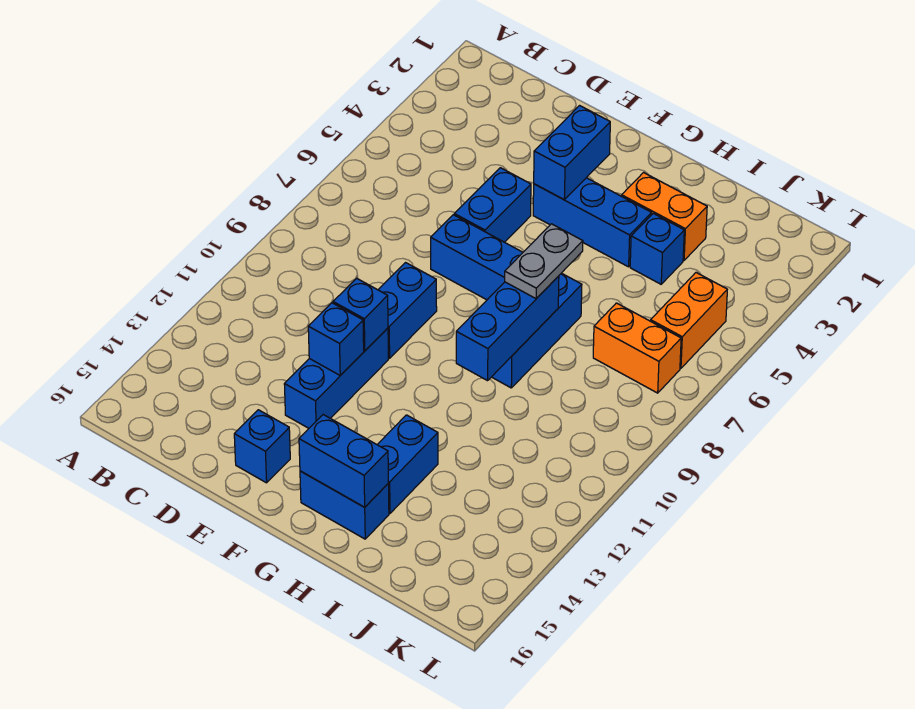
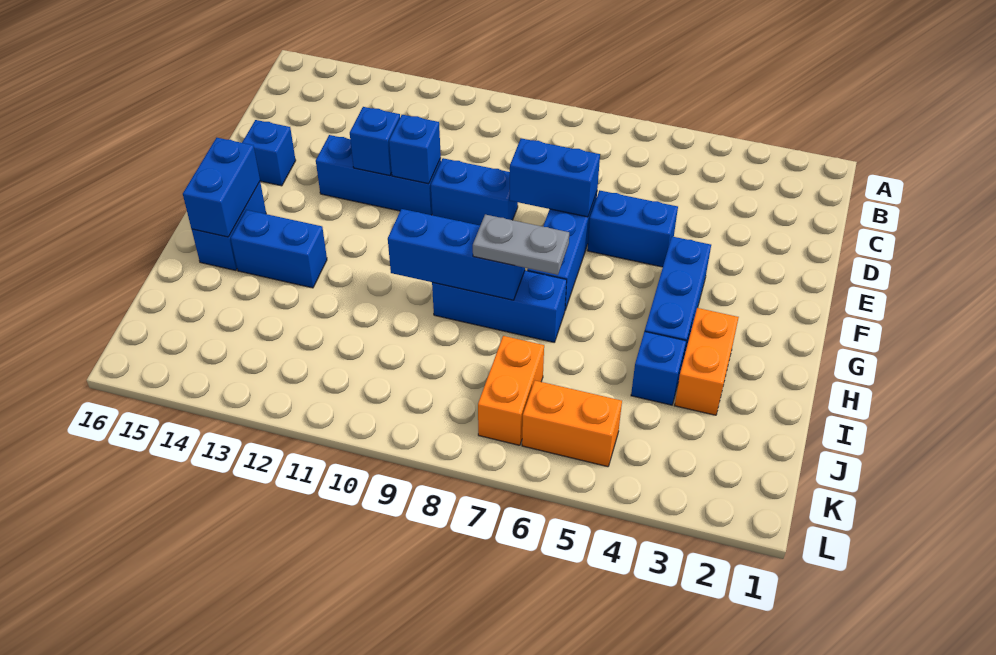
blue brick F3:F4 level 2 -> blue brick E7:E8 level 2

